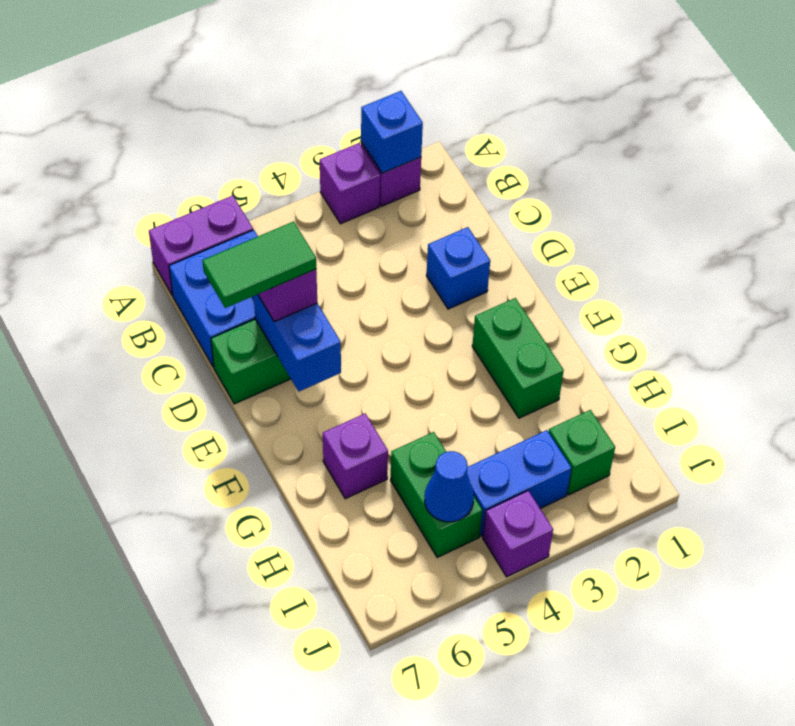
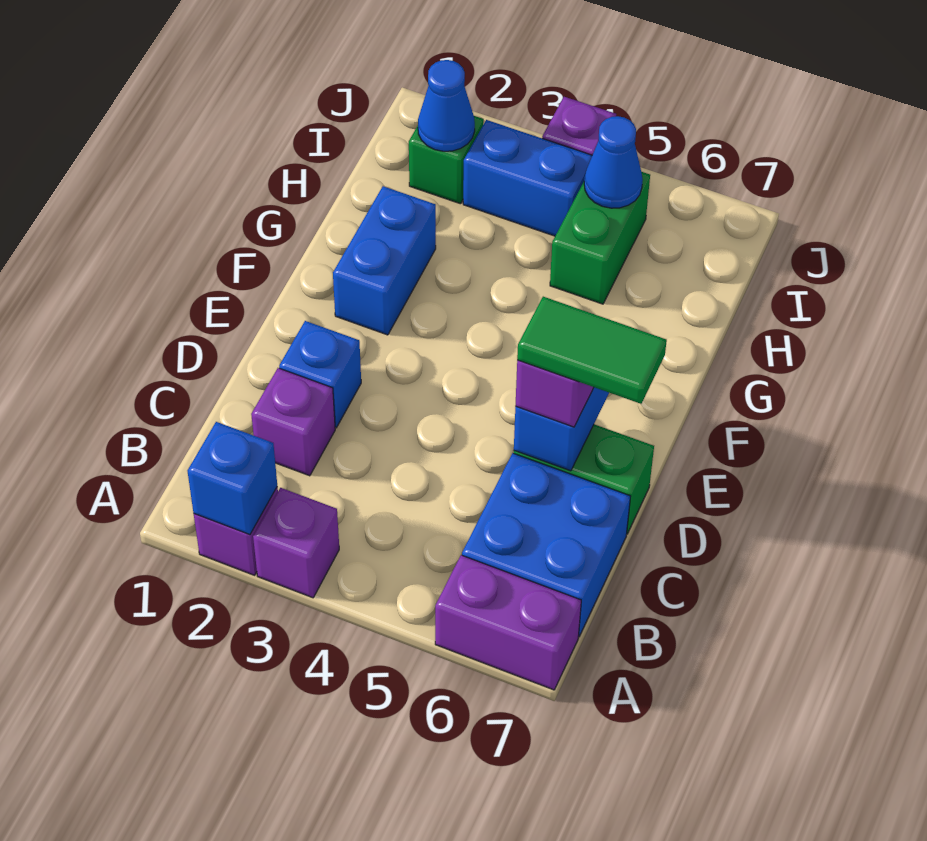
green brick F2:G2 level 1 -> blue brick F2:G2 level 1
purple brick G6 level 1 -> purple brick C2 level 1
none -> blue cone I2 level 2

